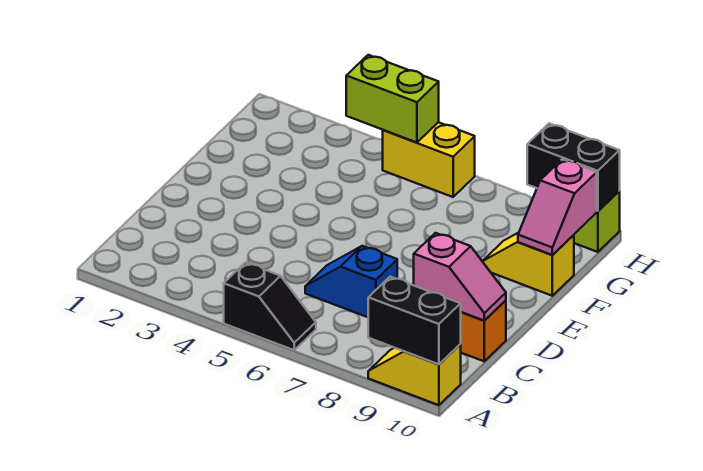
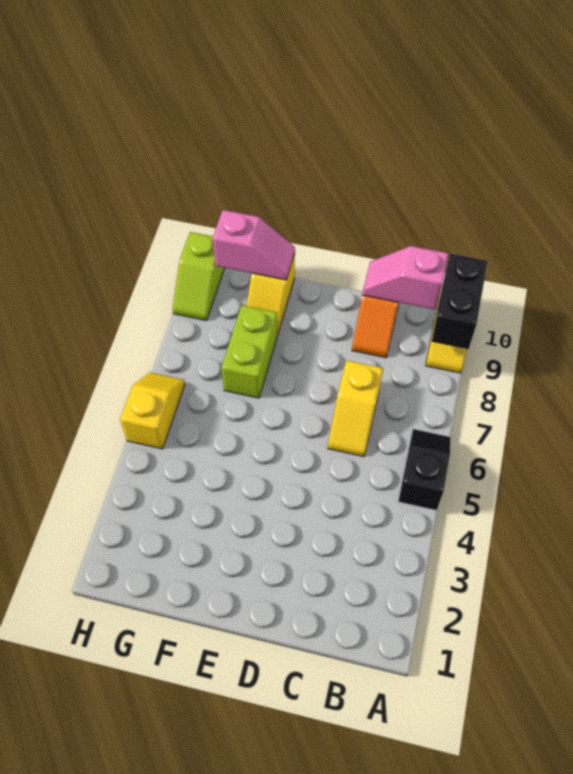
blue slope C6:C7 level 1 top 7 -> yellow slope C6:C7 level 1 top 7
pink slope C9:C10 level 2 top 9 -> pink slope B10:C10 level 2 top B
lime brick H4:H5 level 2 -> lime brick F7:F8 level 1
yellow brick H5:H6 level 1 -> yellow slope H5:H6 level 1 top 5
black brick H9:H10 level 2 -> none

